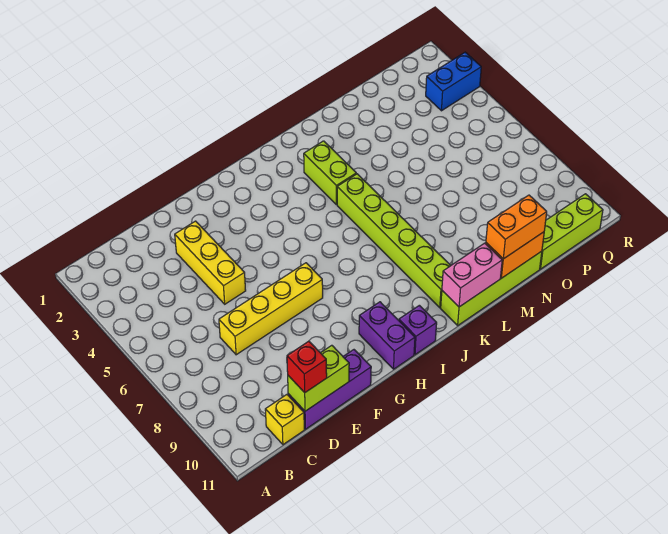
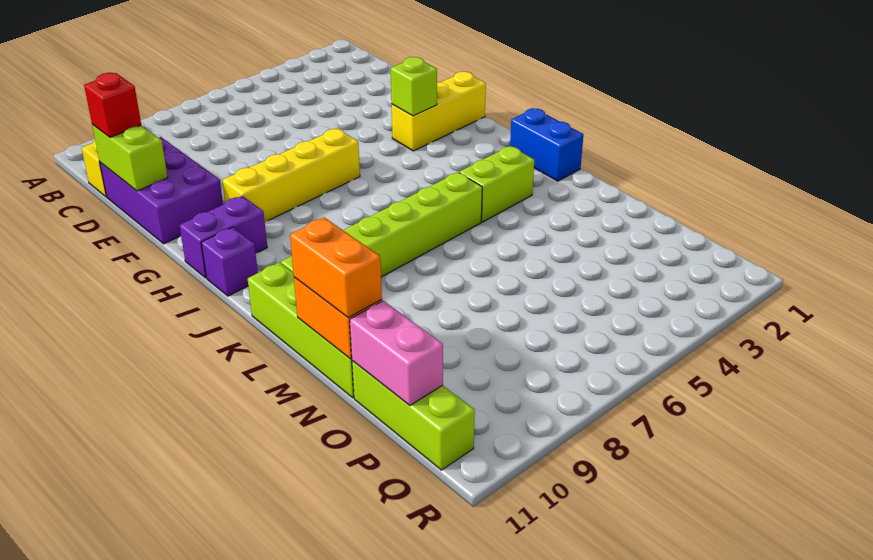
yellow brick D7:G7 level 1 -> yellow brick G6:G9 level 1
purple brick D11:F11 level 1 -> purple brick D10:F11 level 1
yellow brick E3:E5 level 1 -> yellow brick G1:G3 level 1
none -> lime brick G3 level 2
pink brick K11:L11 level 2 -> pink brick O11:P11 level 2
blue brick Q3:R3 level 1 -> blue brick J1:K1 level 1

